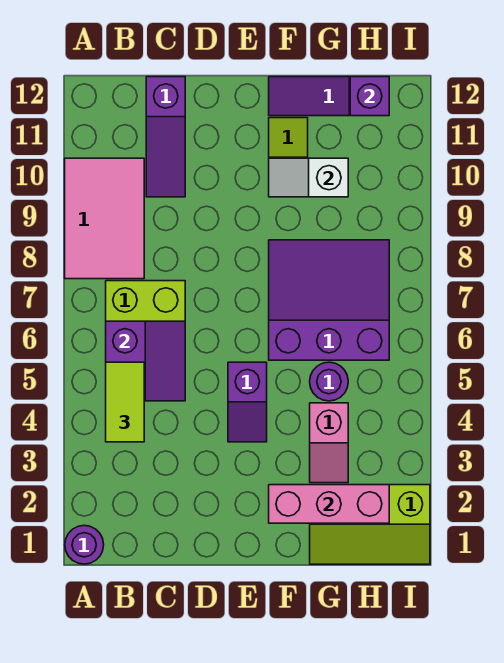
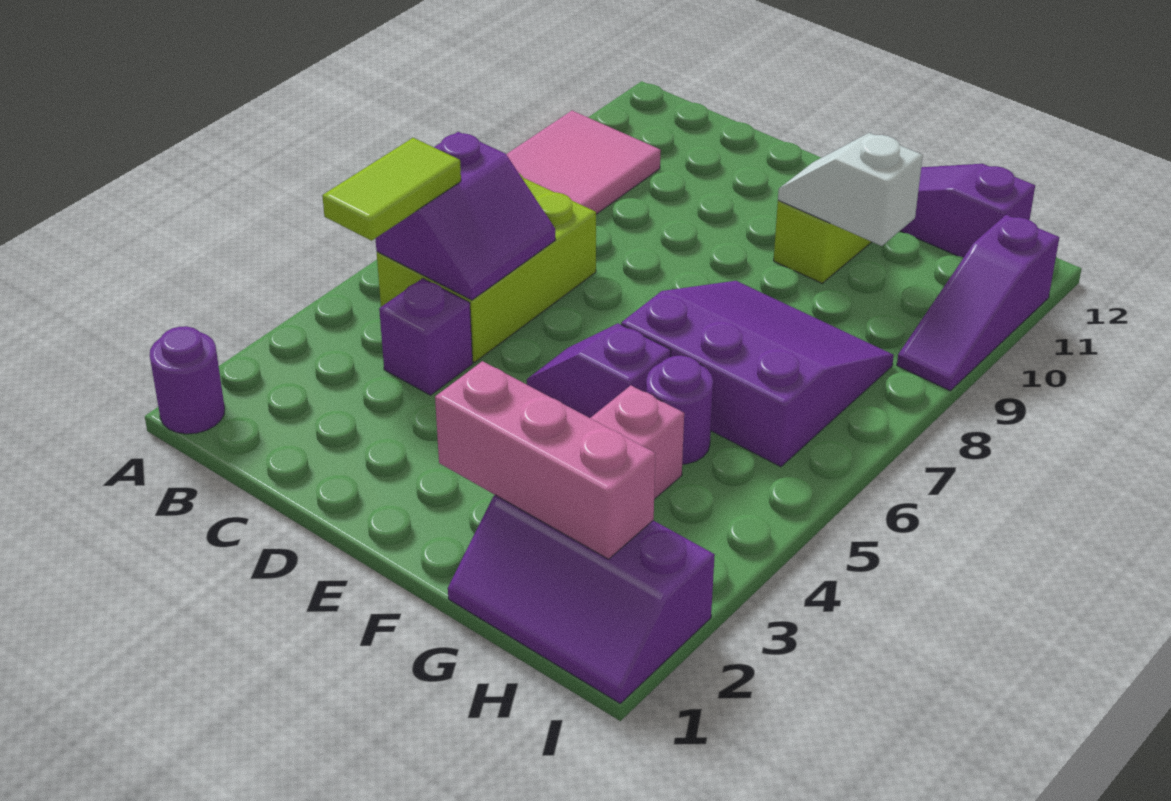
purple slope C10:C12 level 1 top 12 -> purple slope I9:I11 level 1 top 11
purple slope E4:E5 level 1 top 5 -> purple slope E5:F5 level 1 top F
lime slope G1:I2 level 1 top 2 -> purple slope G1:I2 level 1 top 2
purple brick H12 level 2 -> purple brick C4 level 1

